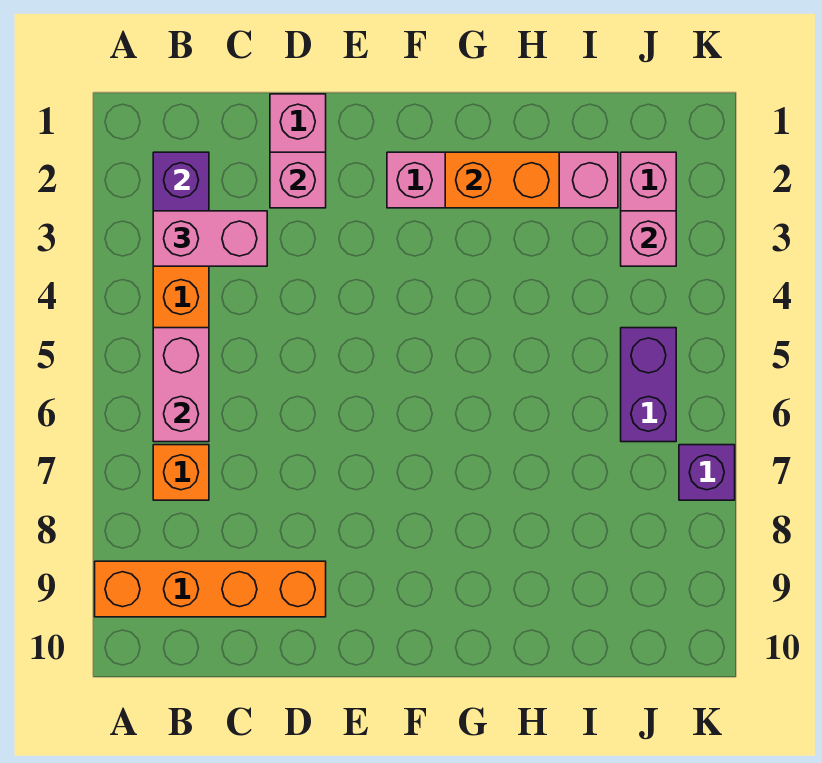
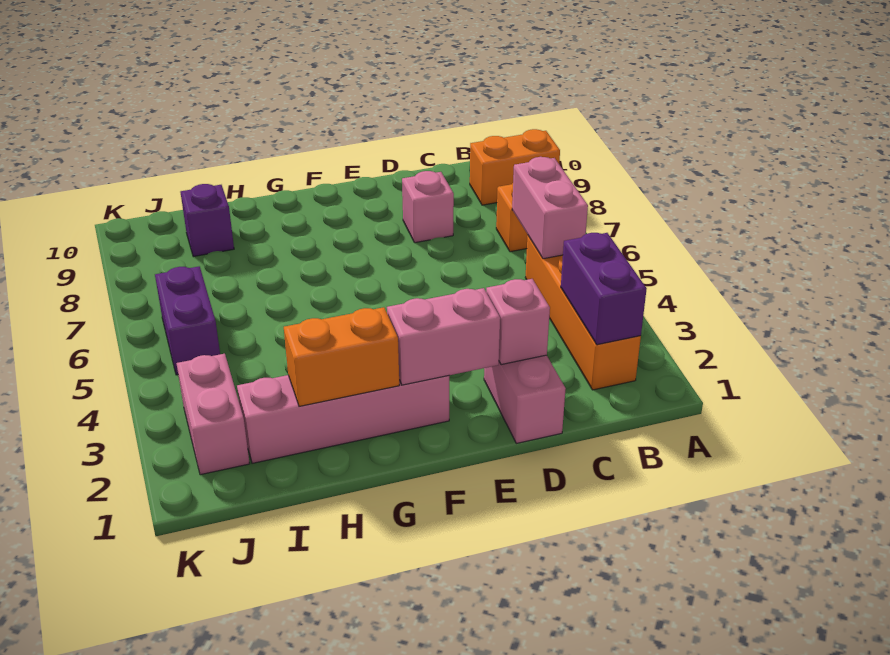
orange brick A9:D9 level 1 -> orange brick A9:B9 level 1
pink brick B3:C3 level 3 -> pink brick E2:F2 level 2
pink brick J3 level 2 -> pink brick D8 level 1
purple brick K7 level 1 -> purple brick I9 level 1

